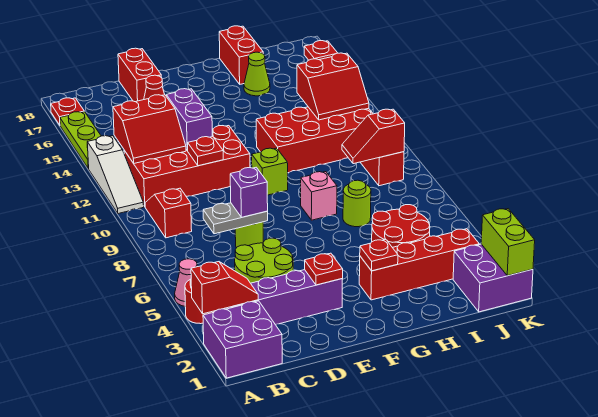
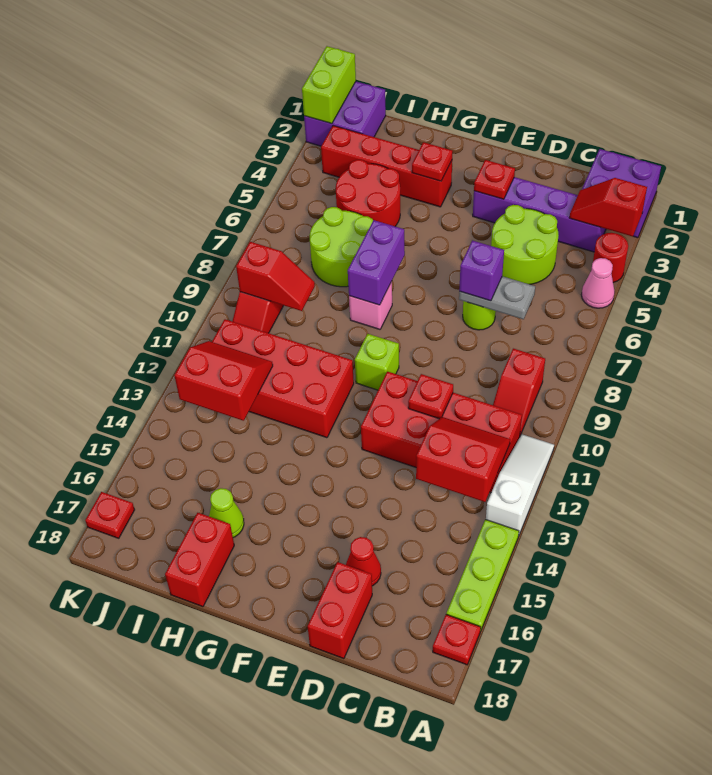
purple brick D12:D13 level 2 -> purple brick G7:G8 level 2
lime round brick H7 level 1 -> lime round brick H6:I7 level 1

